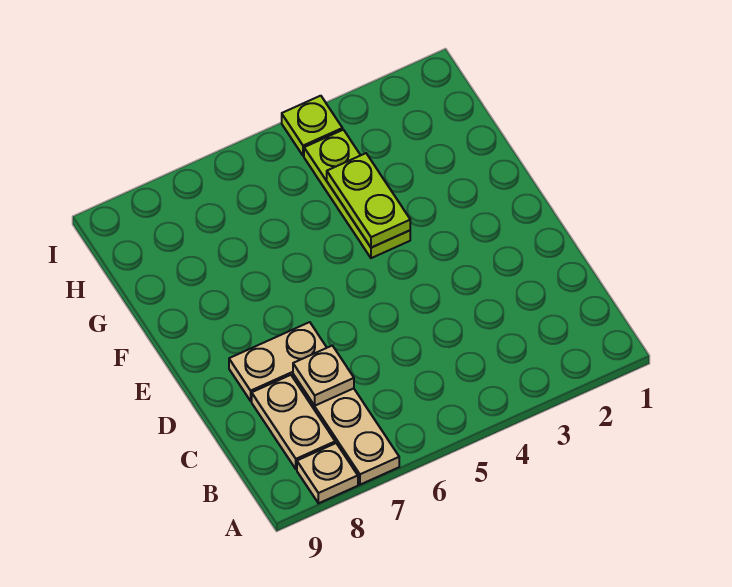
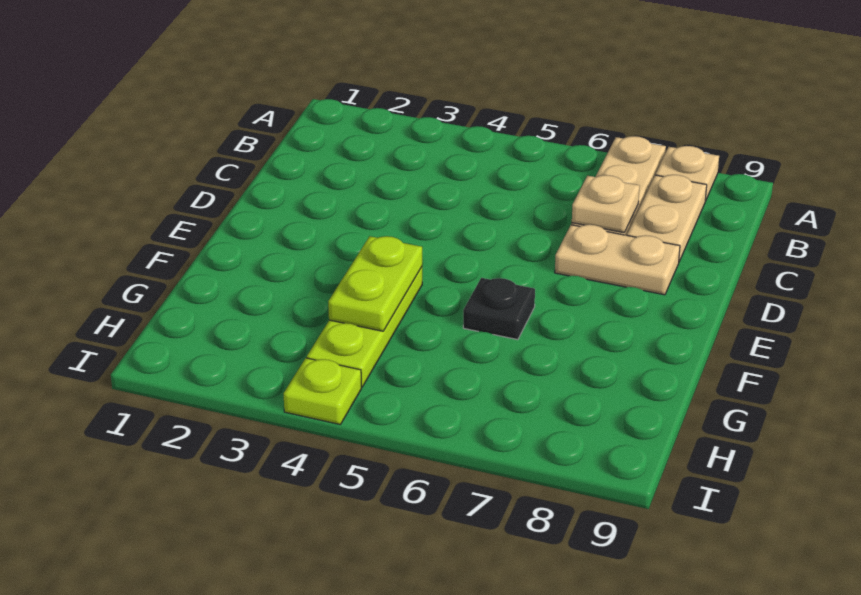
none -> black plate F6 level 1

